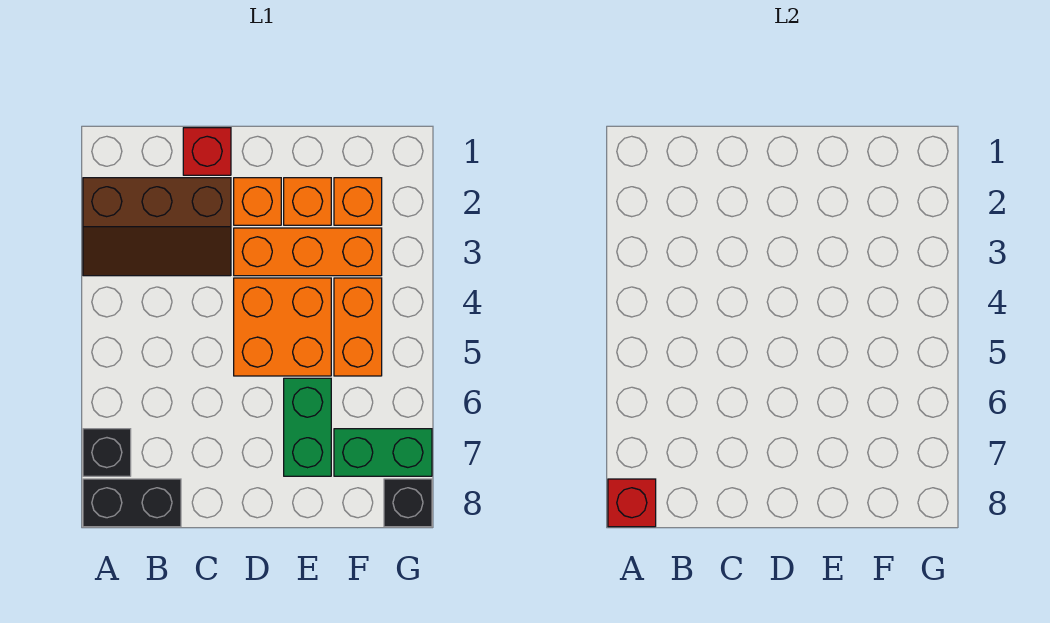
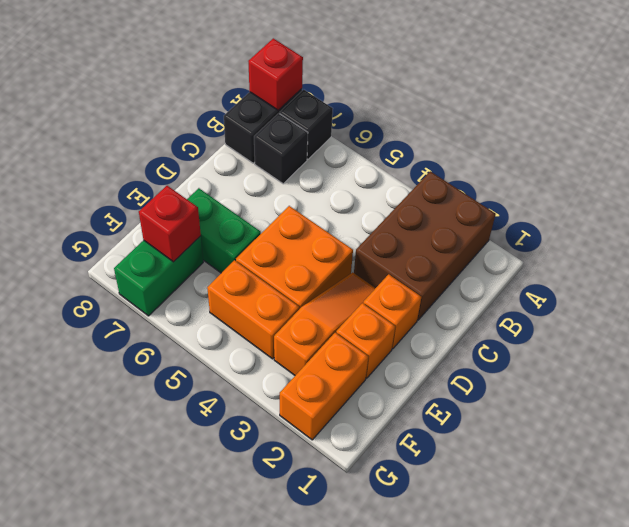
brown slope A2:C3 level 1 top 2 -> brown brick A2:C3 level 1
red brick C1 level 1 -> red brick F7 level 2
orange brick D3:F3 level 1 -> orange slope D3:F3 level 1 top F
orange brick F2 level 1 -> orange brick F2:G2 level 1
black brick G8 level 1 -> black brick B7 level 1

